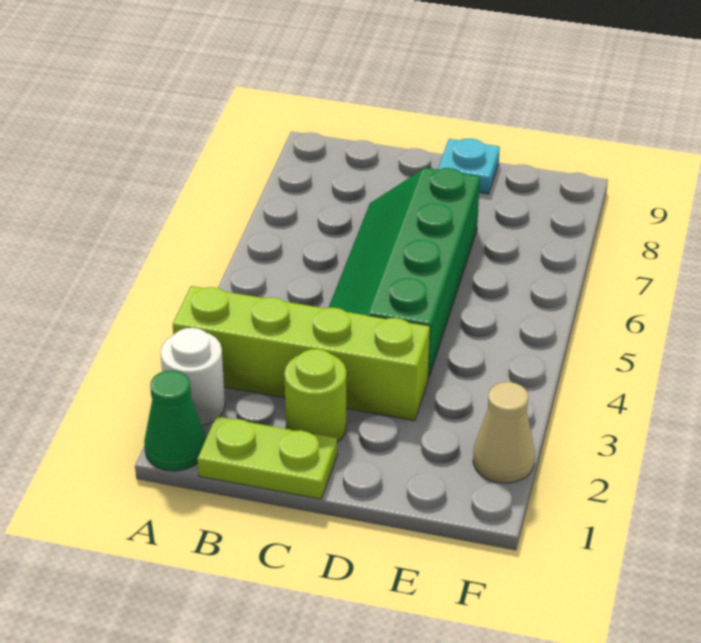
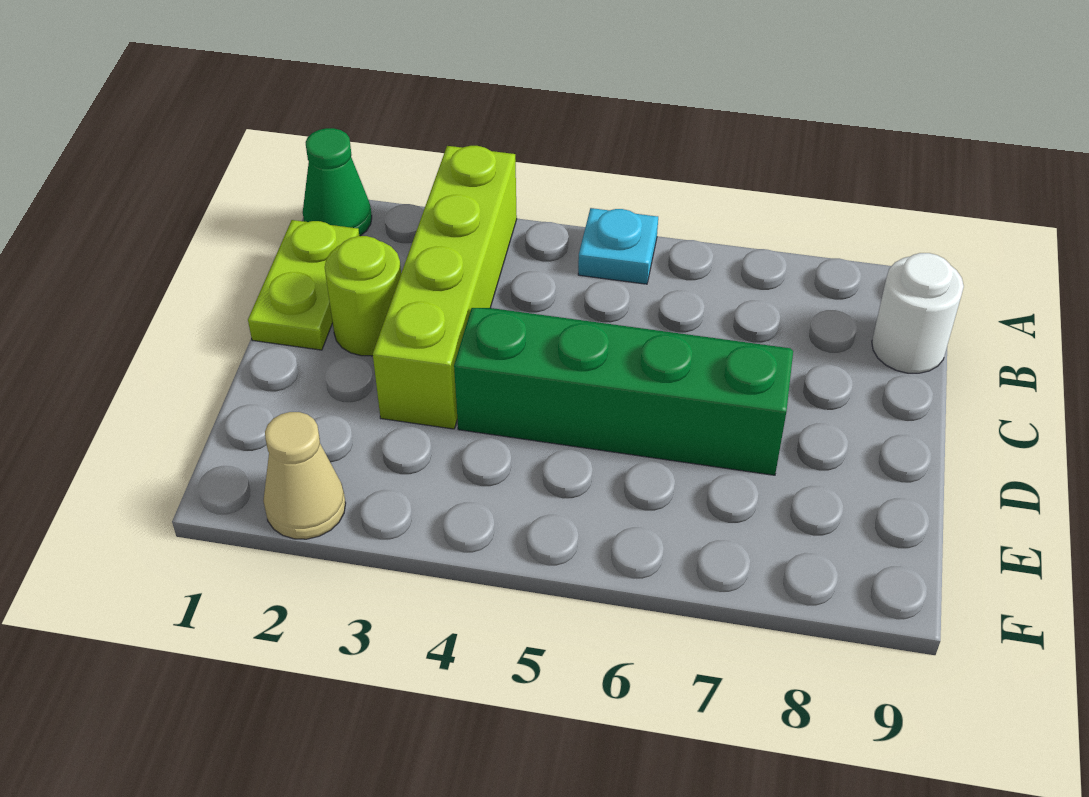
white round brick A2 level 1 -> white round brick B9 level 1
cyan plate D9 level 1 -> cyan plate A5 level 1

